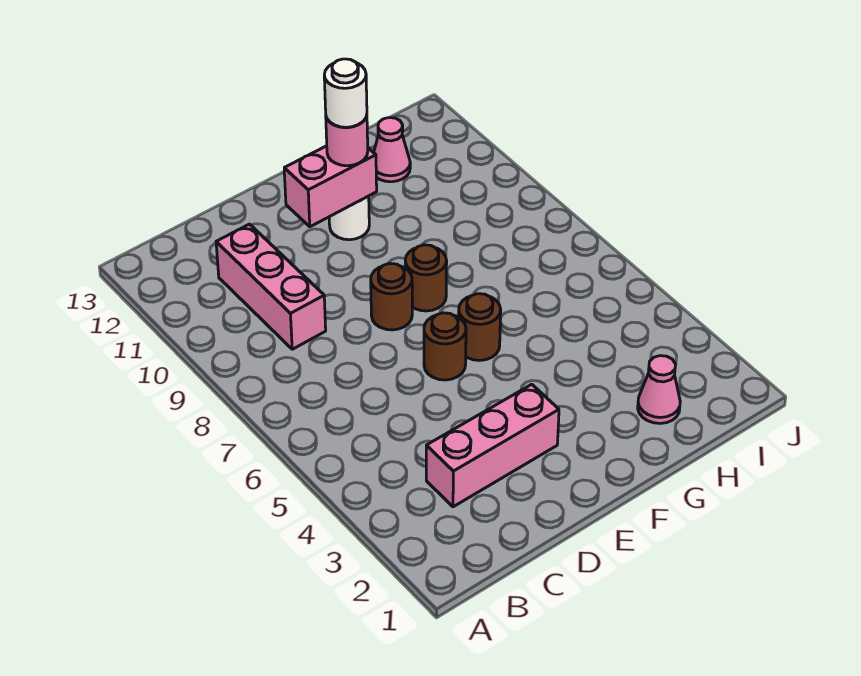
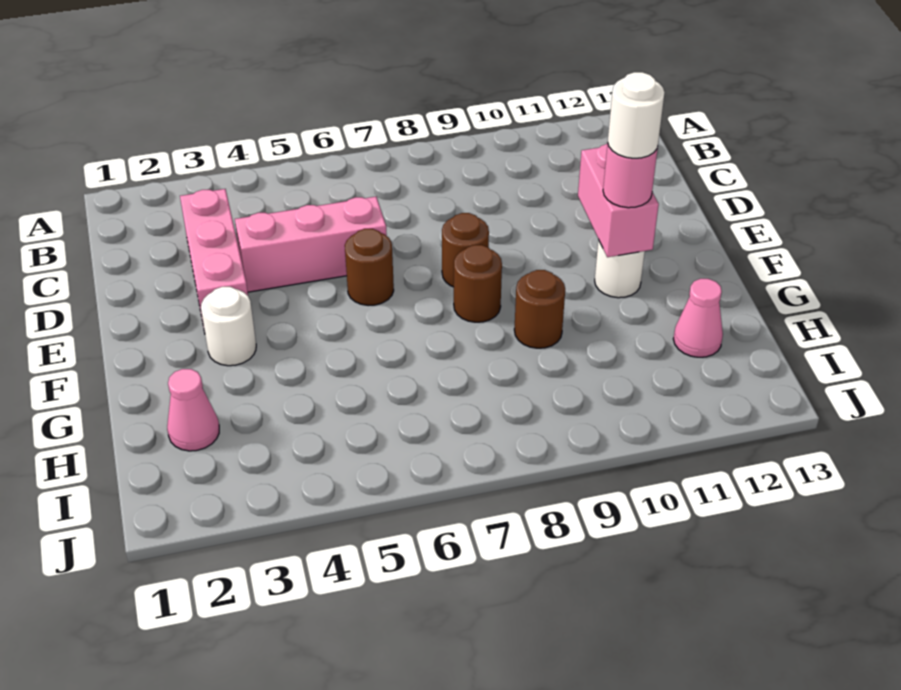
pink brick C9:C11 level 1 -> pink brick D4:D6 level 1
none -> white round brick F3 level 1
brown round brick F6 level 1 -> brown round brick G9 level 1

